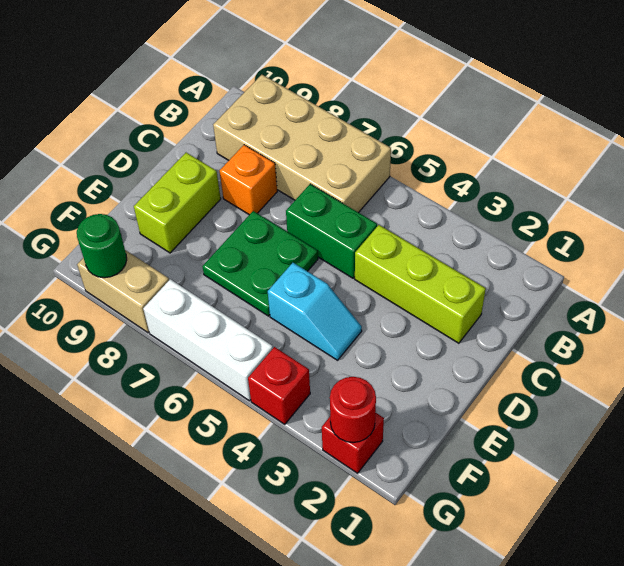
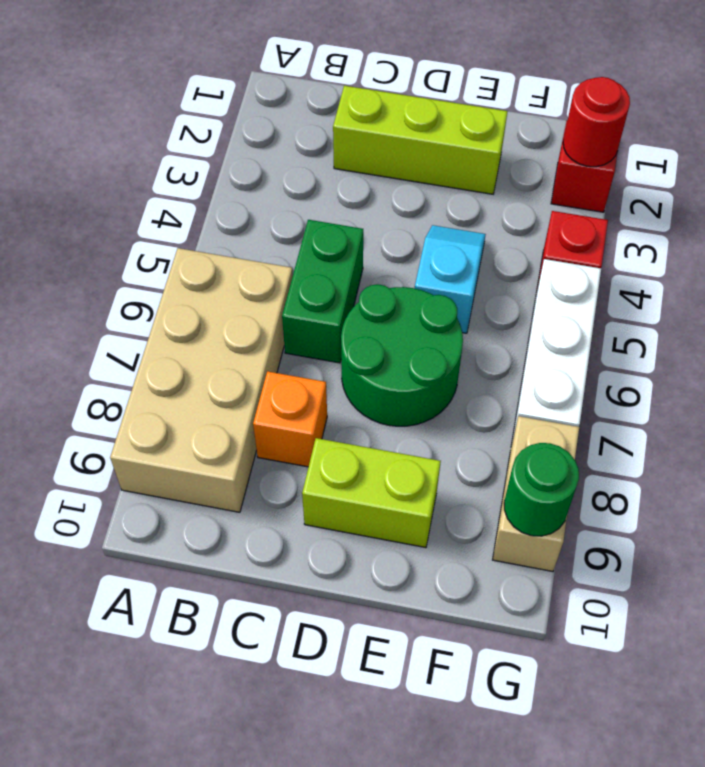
lime brick C2:C4 level 1 -> lime brick C2:E2 level 1
green plate D6:E7 level 1 -> green round brick D6:E7 level 1

